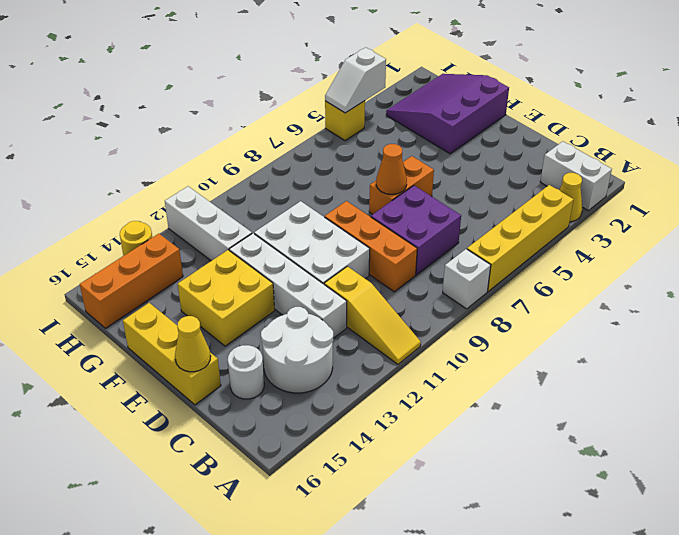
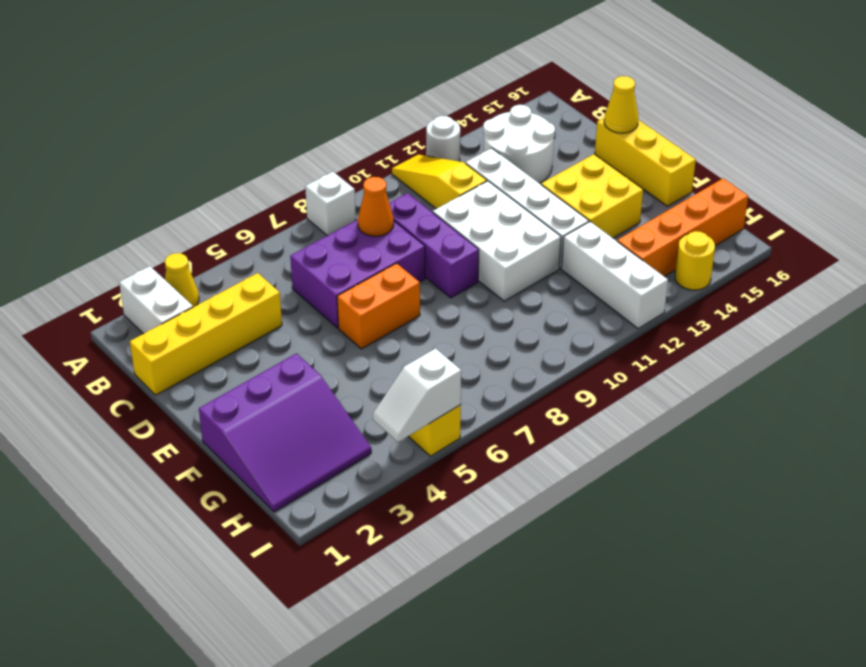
yellow brick A4:A7 level 1 -> yellow brick C1:C4 level 1
purple brick C7:D8 level 1 -> purple brick C6:D8 level 1
orange brick C9:E9 level 1 -> purple brick C9:E9 level 1
white round brick C15 level 1 -> white round brick A12 level 1
orange cone E7 level 2 -> orange cone C8 level 2
orange brick H14:H16 level 1 -> orange brick H13:H16 level 1
white slope I4:I5 level 2 top 4 -> white slope I4:I5 level 2 top 5

